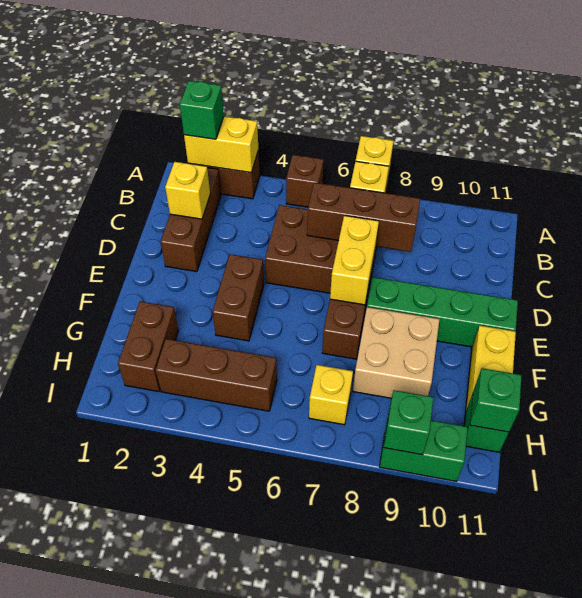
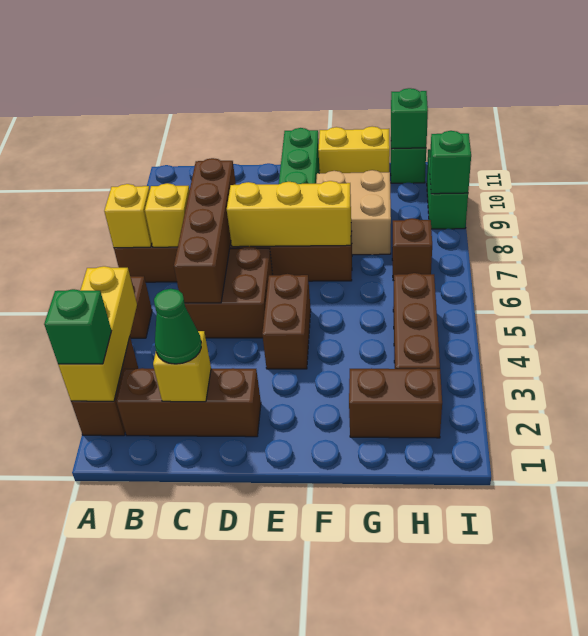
yellow brick A2:A3 level 2 -> yellow brick A2:A4 level 2
none -> green cone C2 level 3
brown brick C6:C8 level 2 -> brown brick C5:C8 level 2
yellow brick D7:E7 level 2 -> yellow brick D7:F7 level 2
brown brick E4:F4 level 1 -> brown brick E4:E5 level 1
yellow brick H7 level 1 -> brown brick H7 level 1

